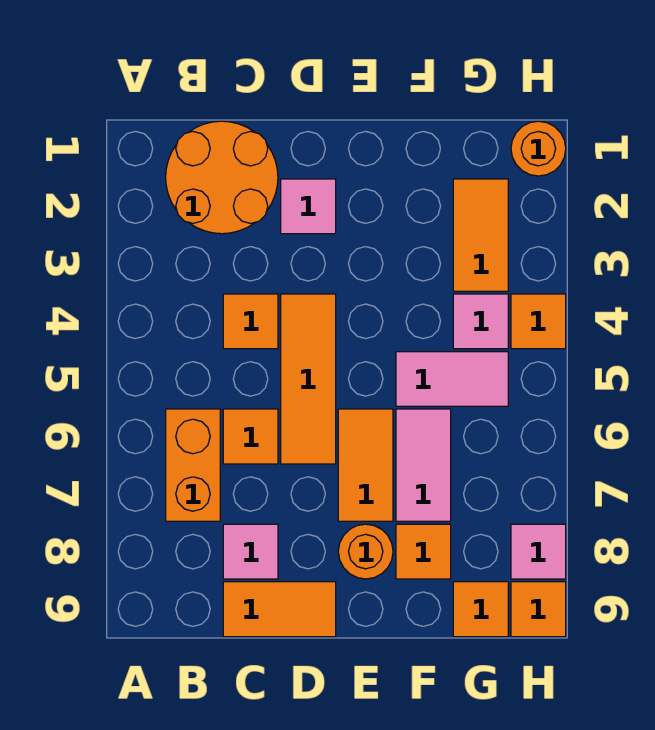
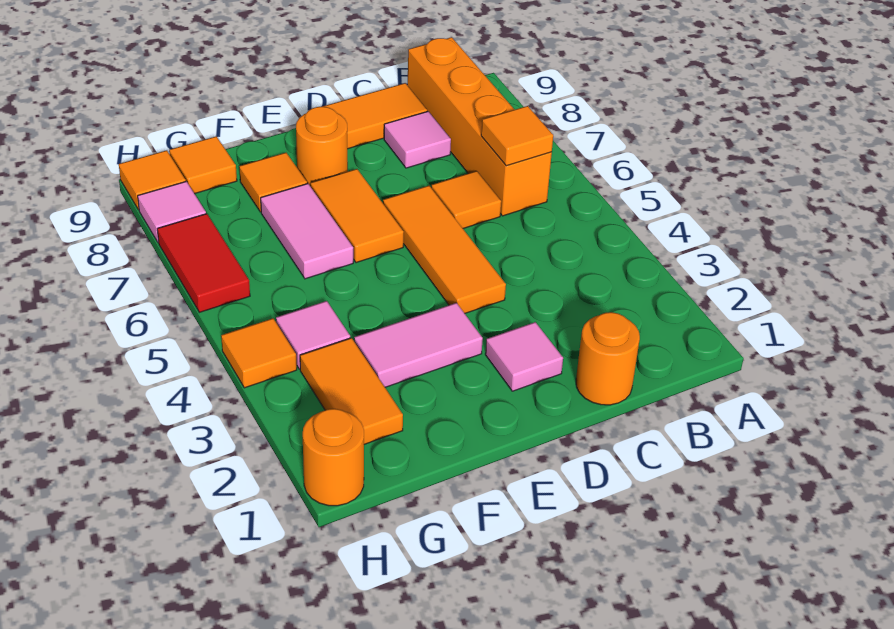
orange round brick B1:C2 level 1 -> orange round brick C1 level 1
orange brick B6:B7 level 1 -> orange brick B6:B9 level 1
orange tile C4 level 1 -> orange tile B6 level 2
pink tile F5:G5 level 1 -> pink tile E3:F3 level 1
none -> red tile H6:H7 level 1

